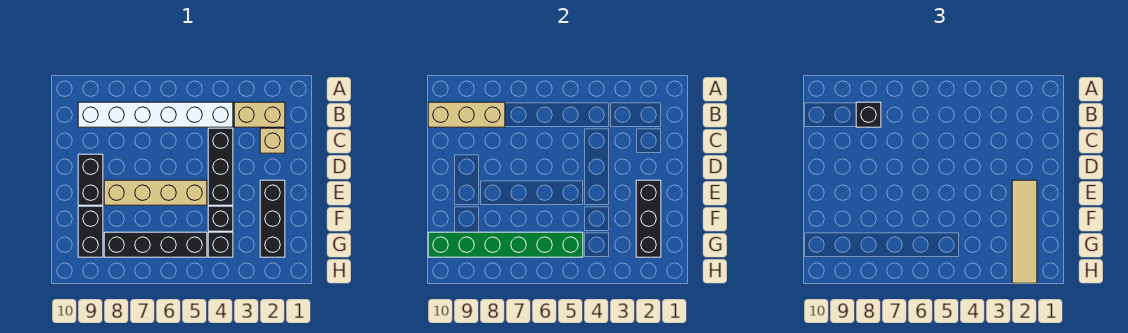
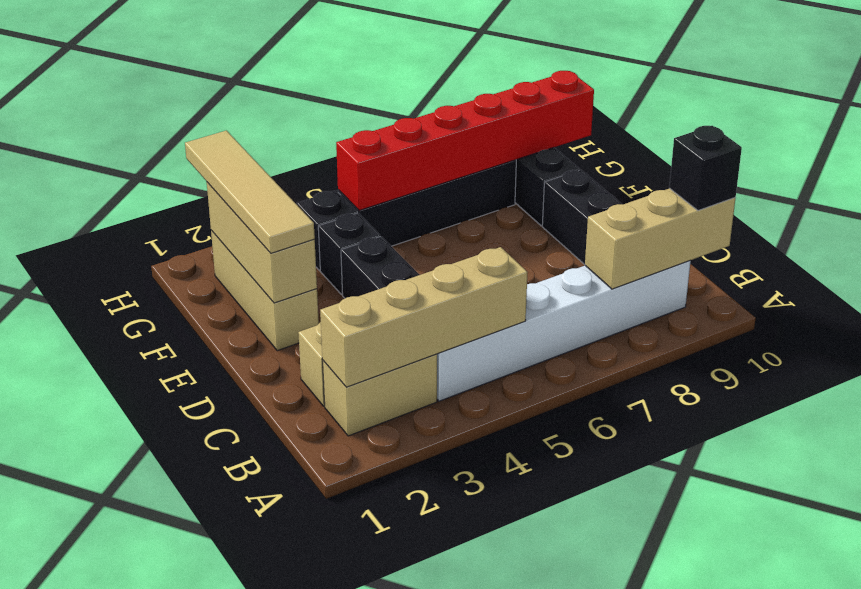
black brick B8 level 3 -> black brick B10 level 3
black brick E2:G2 level 1 -> tan brick E2:G2 level 1
black brick E2:G2 level 2 -> tan brick E2:G2 level 2
tan brick E5:E8 level 1 -> tan brick B2:B5 level 2
green brick G5:G10 level 2 -> red brick G5:G10 level 2

